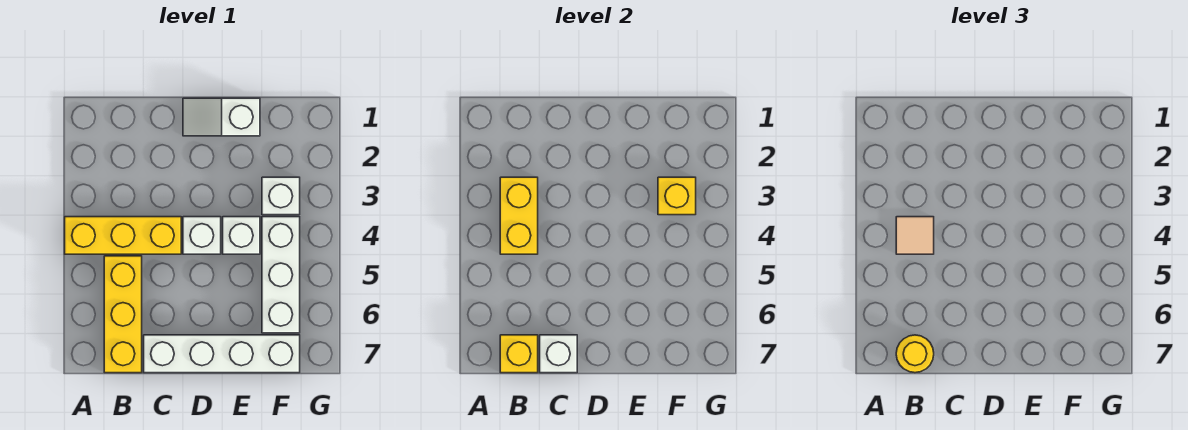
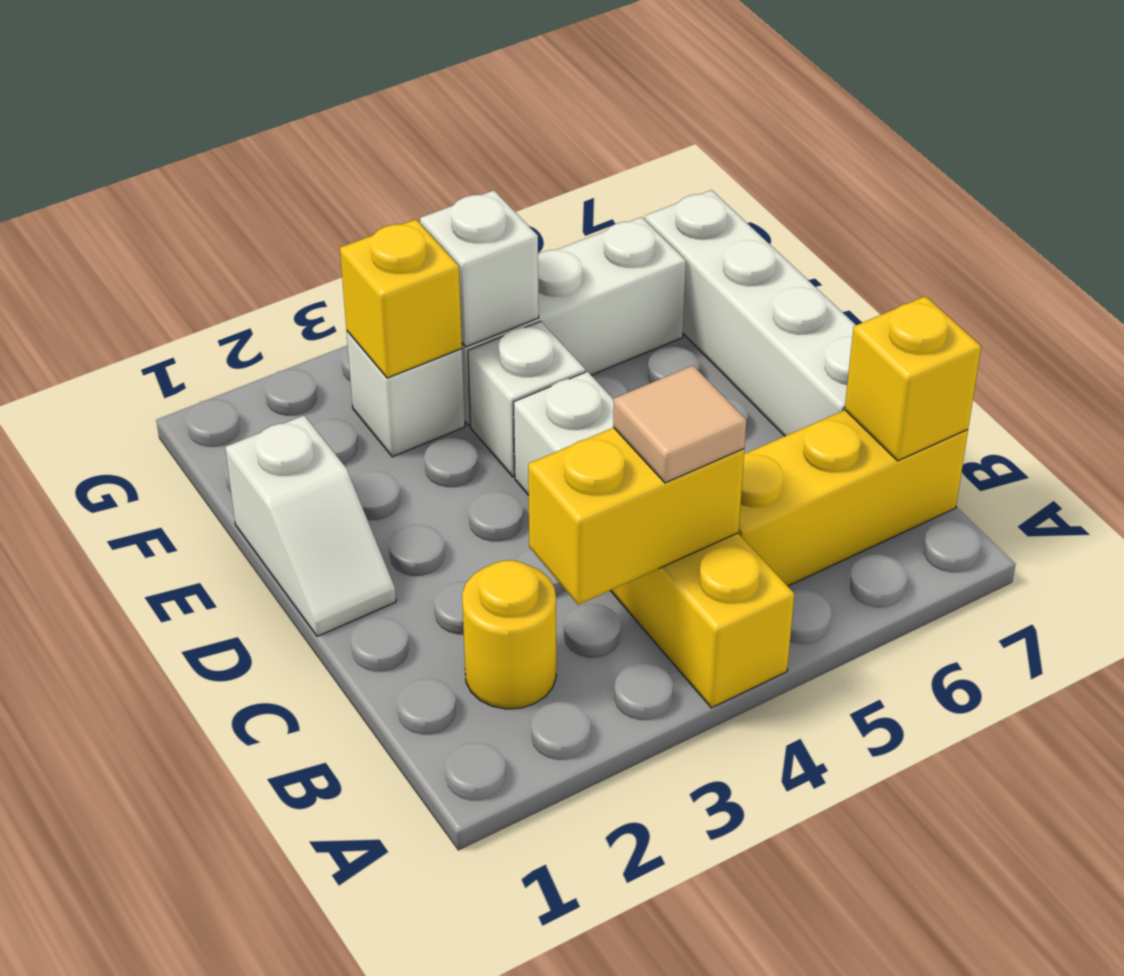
yellow round brick B7 level 3 -> yellow round brick B2 level 1
white brick C7 level 2 -> white brick F4 level 2

